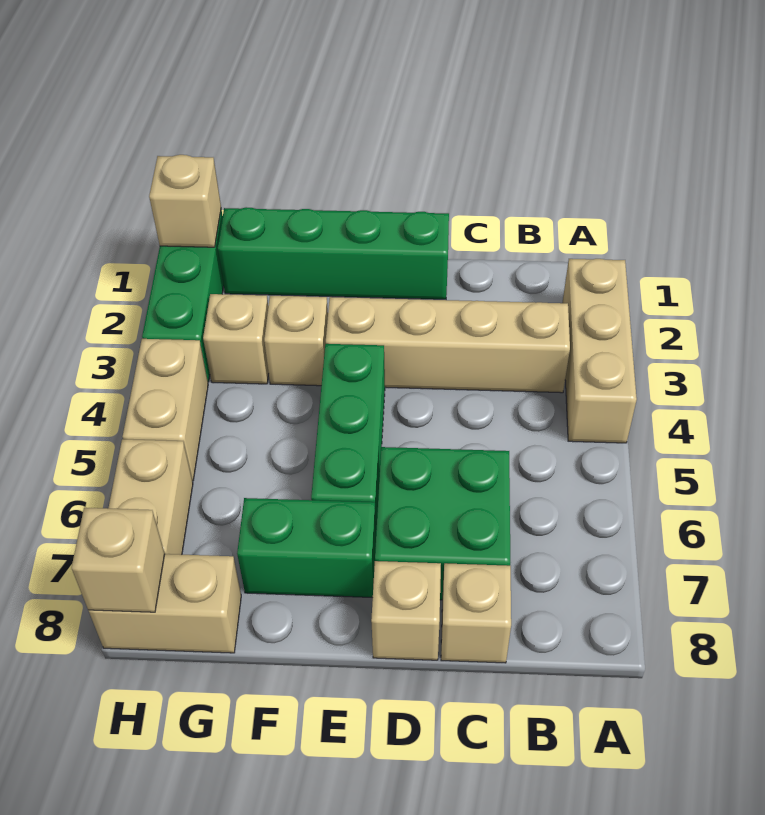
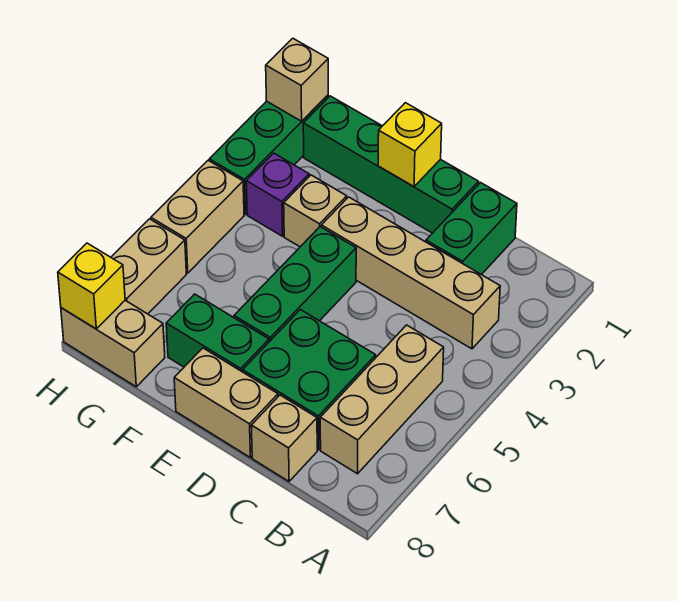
tan brick A2:A4 level 1 -> tan brick B5:B7 level 1
none -> green brick C1:C2 level 1
tan brick D8 level 1 -> tan brick D8:E8 level 1
none -> yellow brick E1 level 2
tan brick G3 level 1 -> purple brick G3 level 1
tan brick H8 level 2 -> yellow brick H8 level 2

